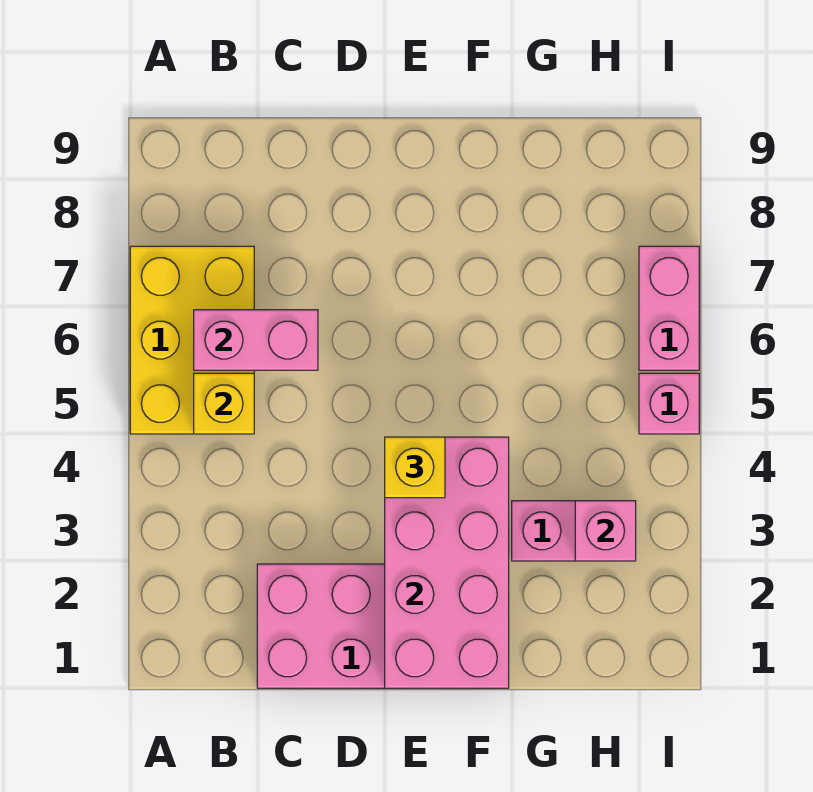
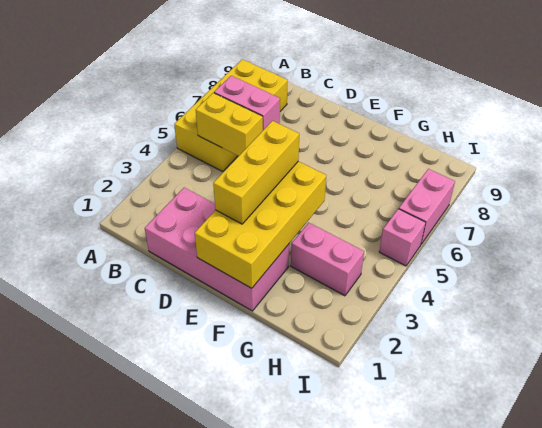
yellow brick A5:B7 level 1 -> yellow brick A5:B8 level 1
yellow brick B5 level 2 -> yellow brick B5:C5 level 2
pink brick E1:F4 level 2 -> yellow brick E1:F4 level 2
yellow brick E4 level 3 -> yellow brick E2:E4 level 3
pink brick H3 level 2 -> none

